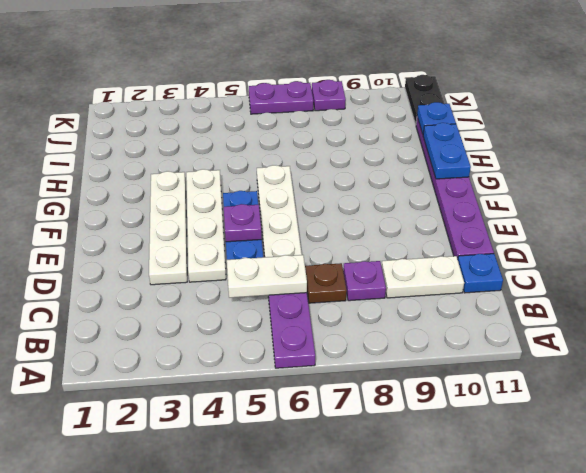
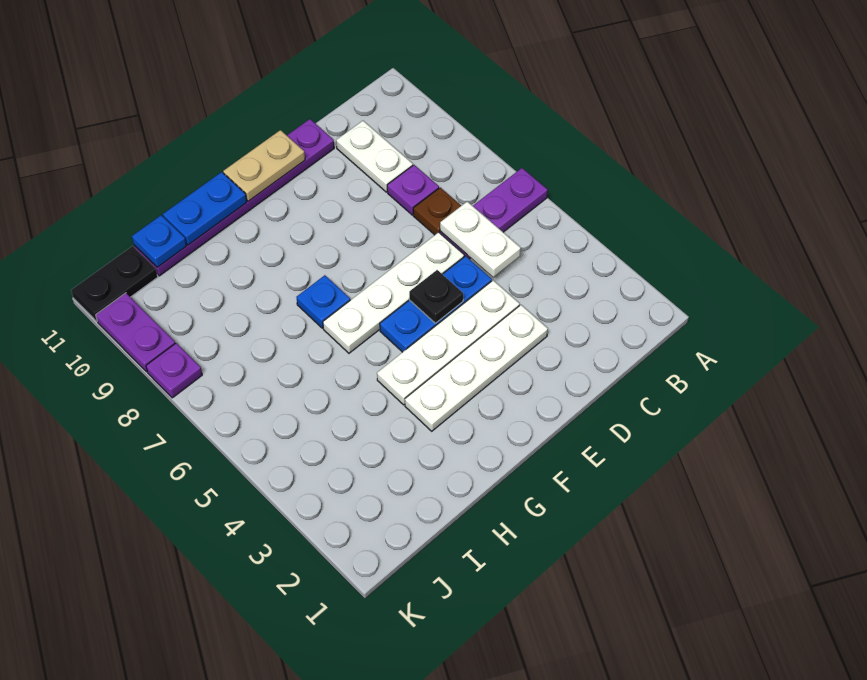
blue plate C11 level 1 -> blue plate G7 level 1
purple plate E5 level 2 -> black plate E5 level 2
none -> tan plate E11:F11 level 2
purple plate K6:K7 level 1 -> purple plate K9:K10 level 1

